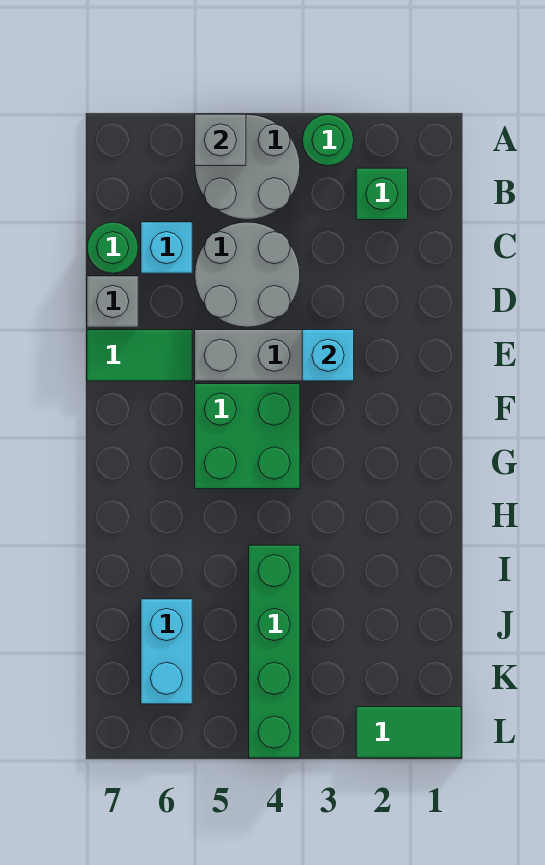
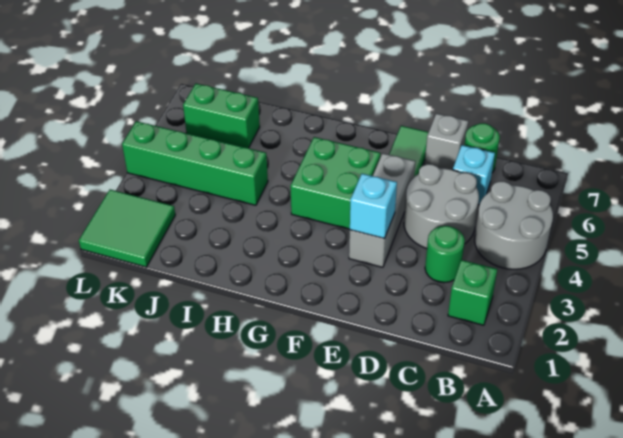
green round brick A3 level 1 -> green round brick C3 level 1
grey brick A5 level 2 -> none
cyan brick J6:K6 level 1 -> green brick J6:K6 level 1
green tile L1:L2 level 1 -> green tile K1:L2 level 1

